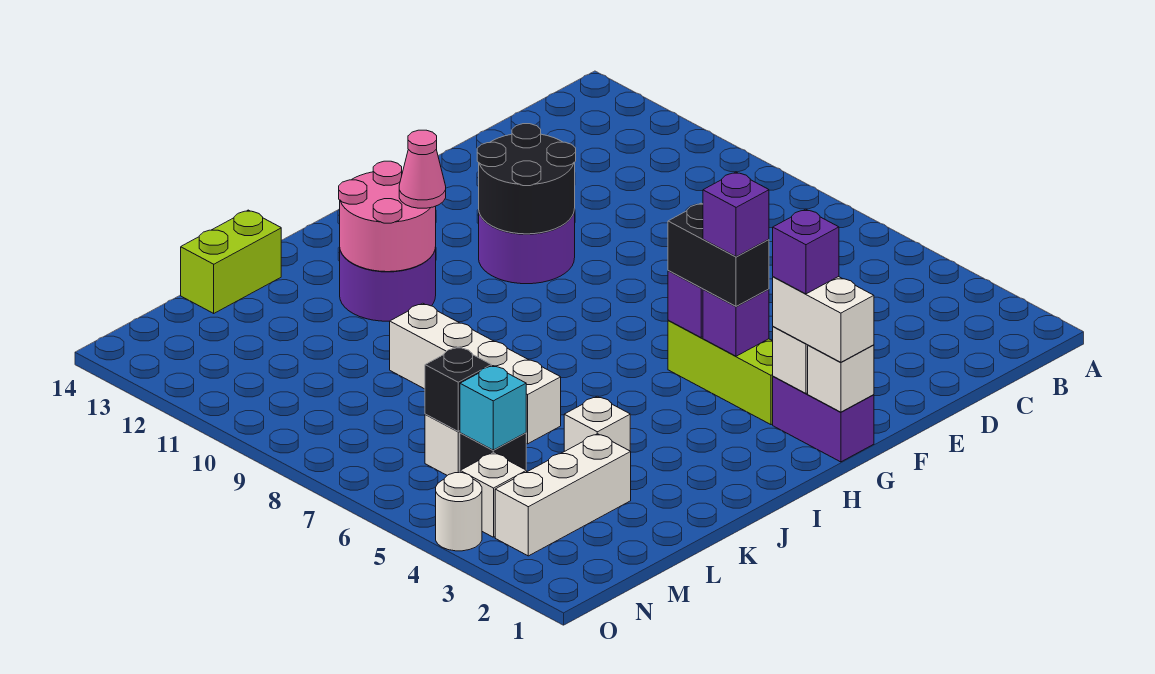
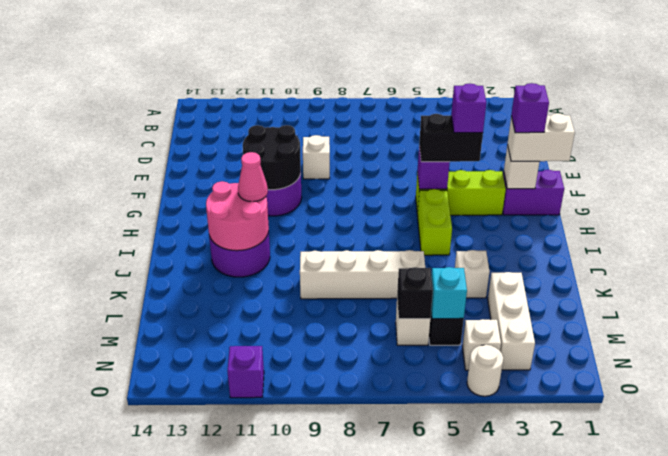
white brick G1 level 2 -> white brick E9 level 1
purple brick G4 level 2 -> purple brick O11 level 1
lime brick K14:L14 level 1 -> lime brick H5:I5 level 1

